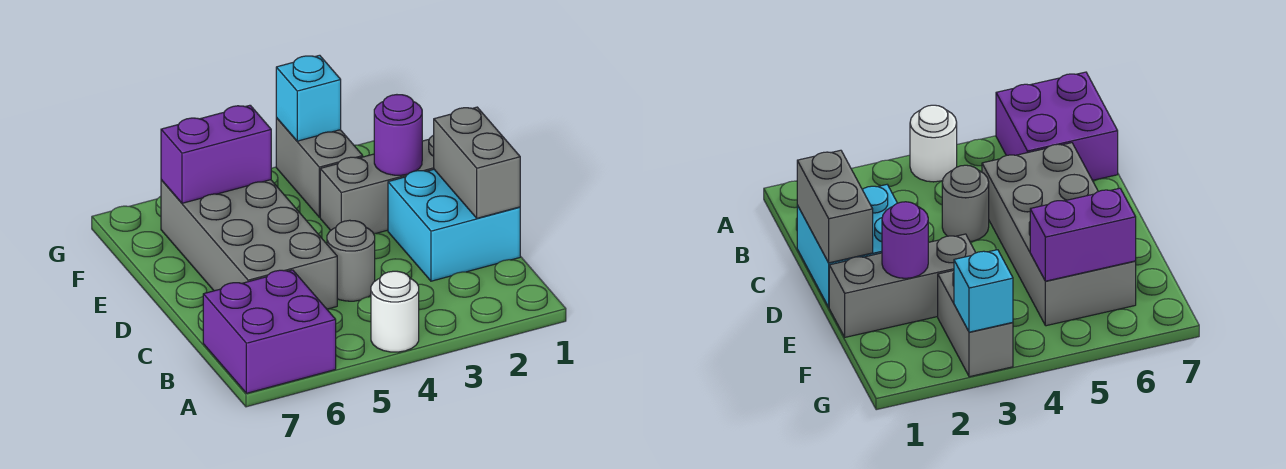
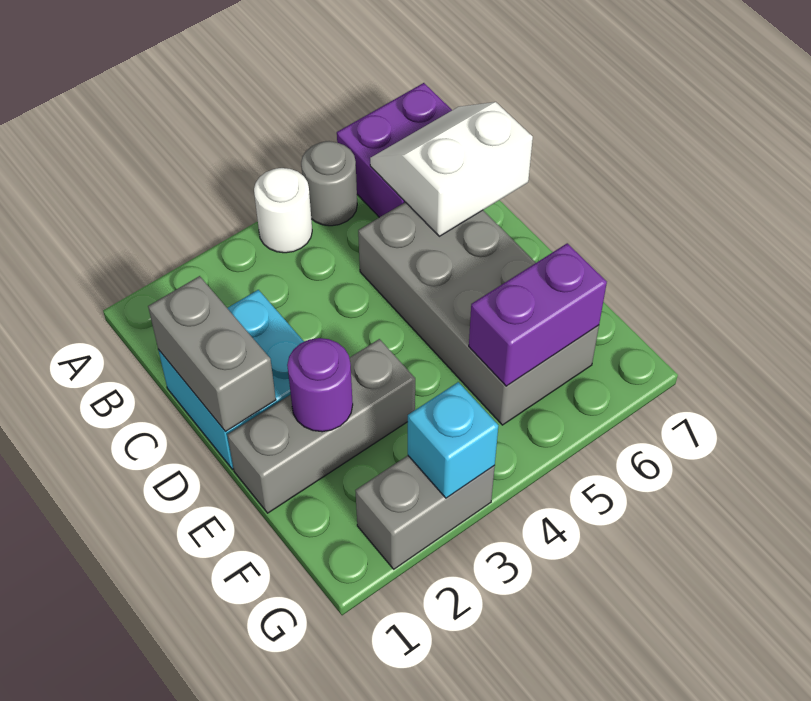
none -> white slope B6:C7 level 2 top C
grey round brick C4 level 1 -> grey round brick A5 level 1
grey brick F3:G3 level 1 -> grey brick G2:G3 level 1

